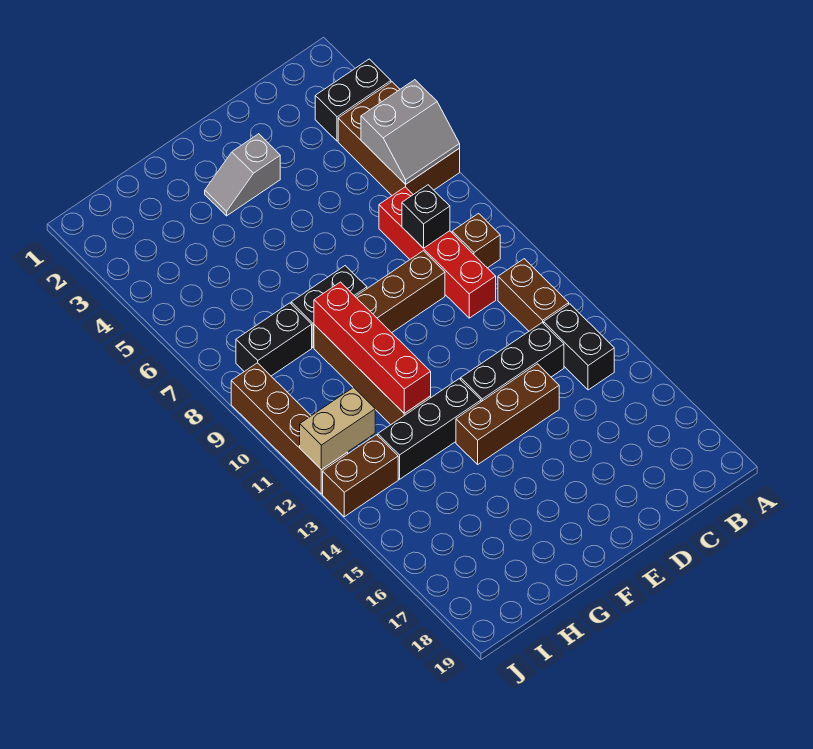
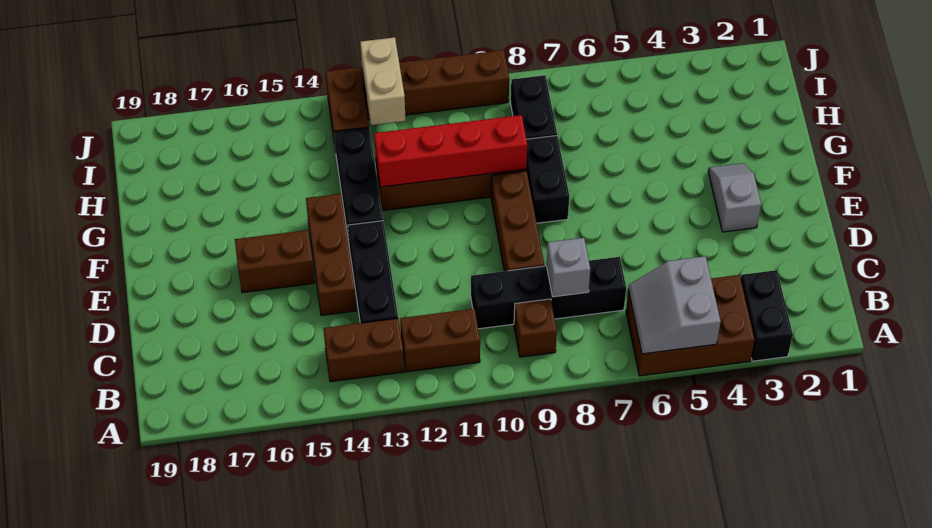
black brick B13:B14 level 1 -> brown brick B13:B14 level 1
red brick C7:C10 level 1 -> black brick C7:C10 level 1
black brick C8 level 2 -> grey brick C8 level 2
none -> brown brick E15:E16 level 1

